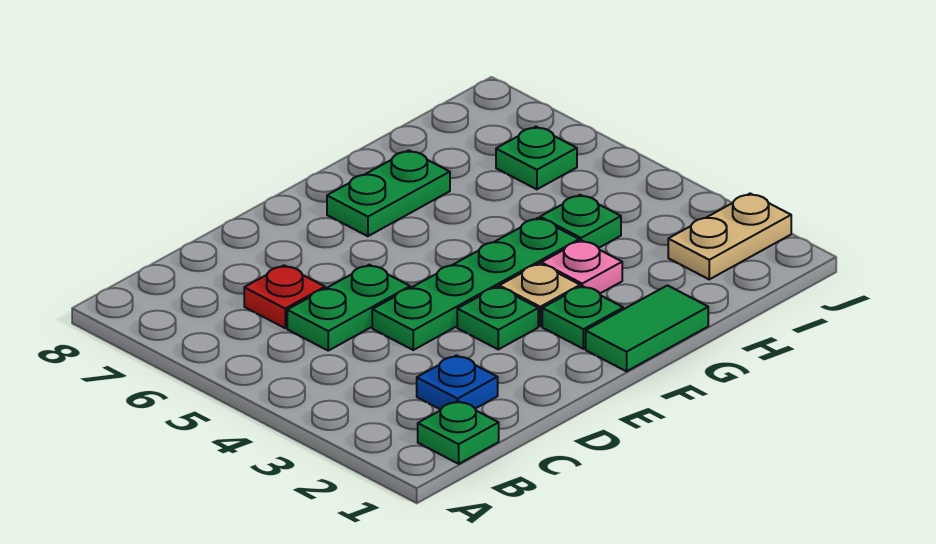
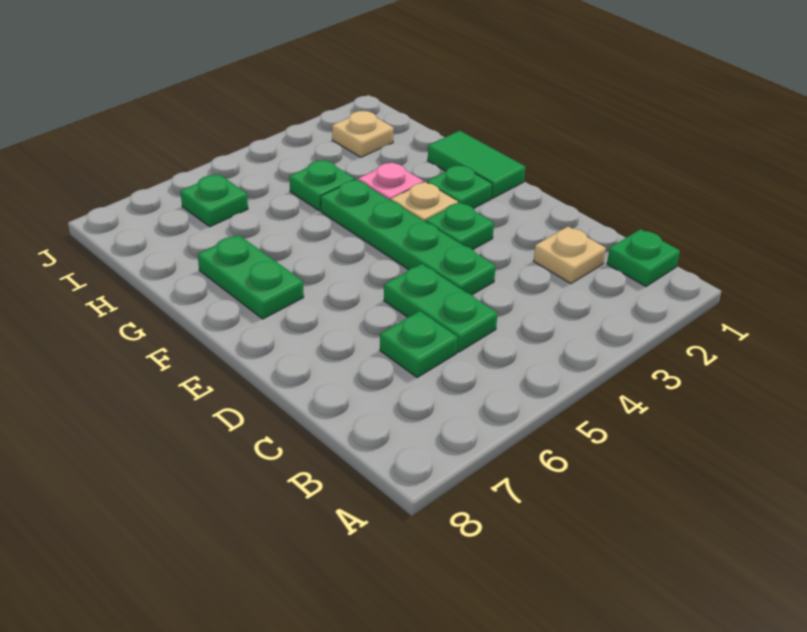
blue plate C2 level 1 -> tan plate C2 level 1
red plate C6 level 1 -> green plate C6 level 1
tan plate I2:J2 level 1 -> tan plate I2 level 1

